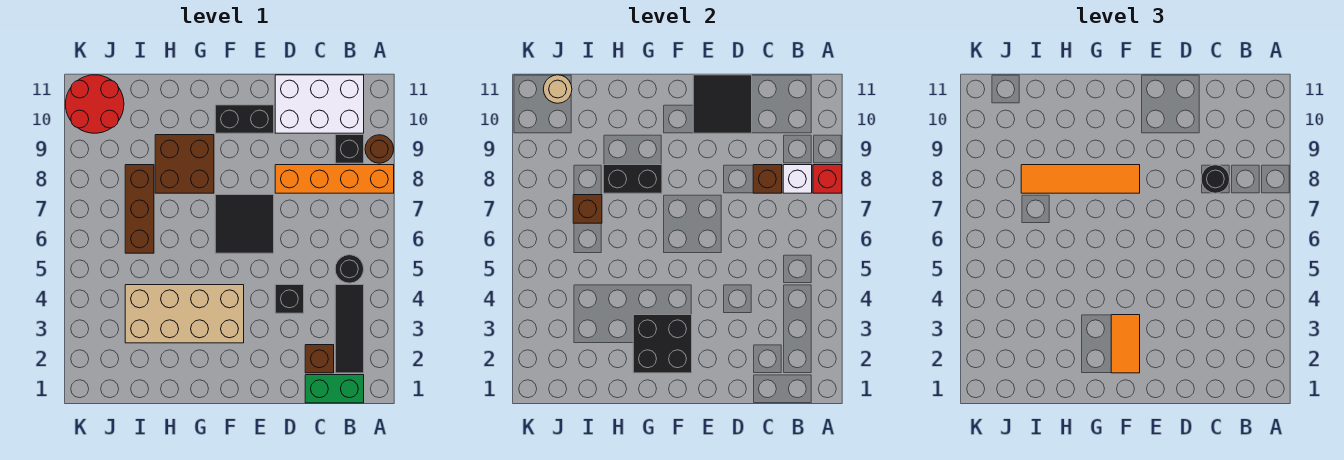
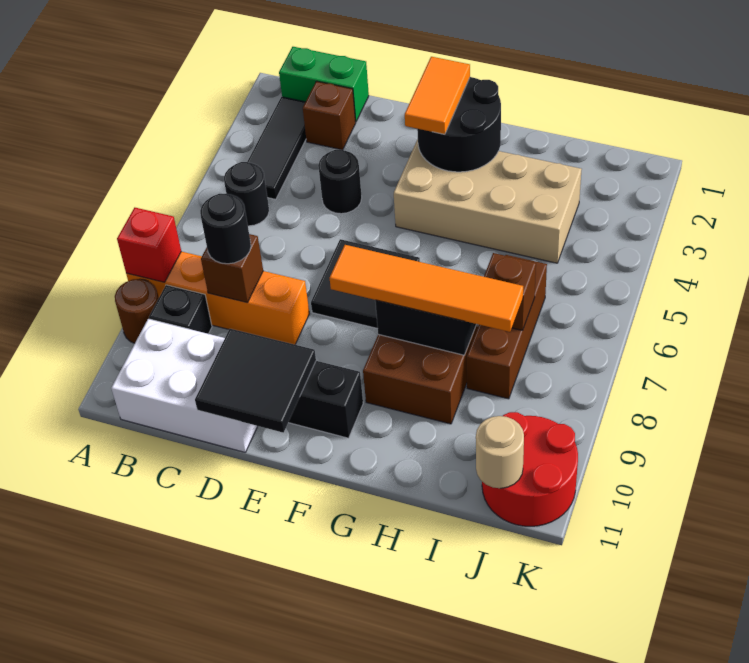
white brick B8 level 2 -> none
black brick D4 level 1 -> black round brick D4 level 1
black brick F2:G3 level 2 -> black round brick F2:G3 level 2

